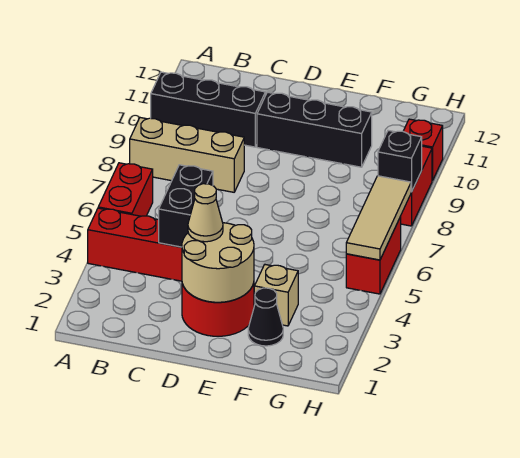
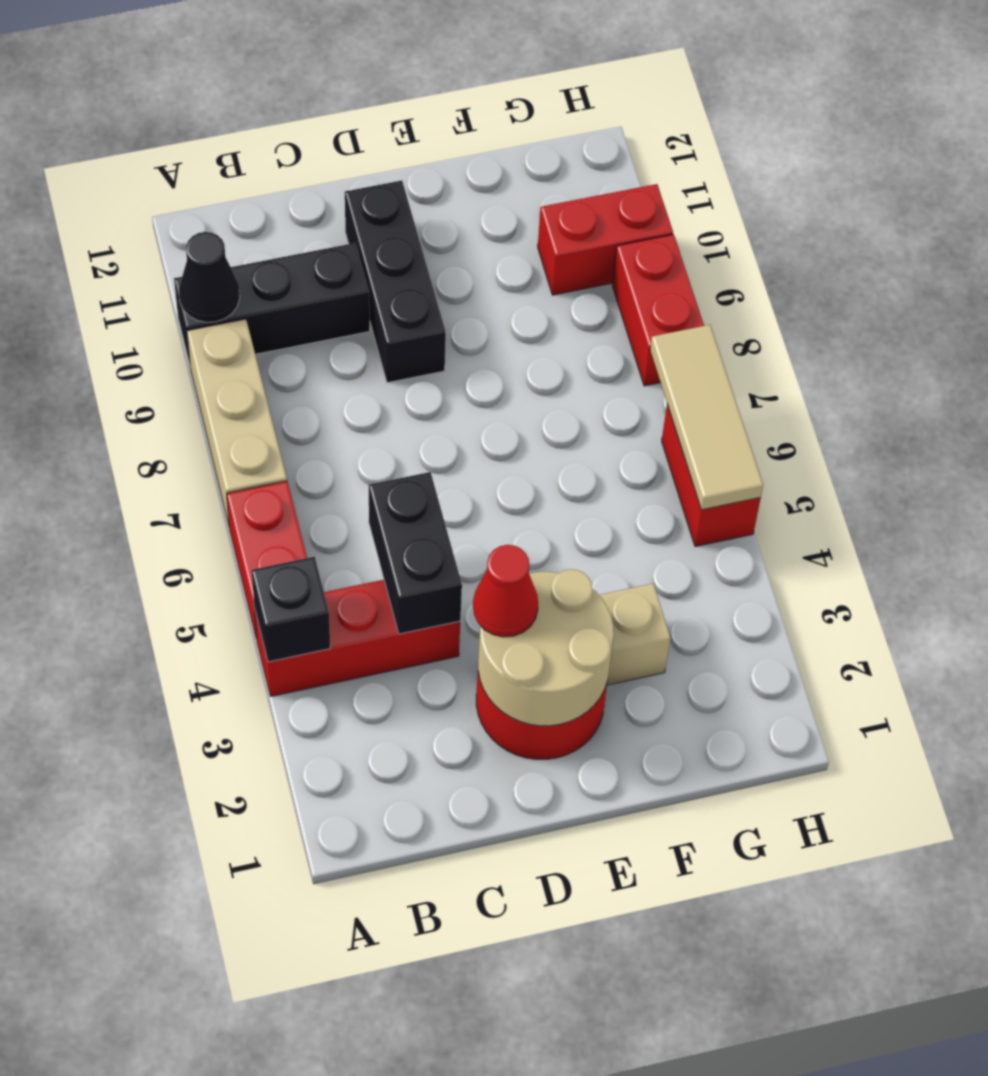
tan brick A8:C8 level 1 -> tan brick A7:A9 level 1
tan cone D3 level 3 -> red cone D3 level 3
black brick D10:F10 level 1 -> black brick D9:D11 level 1
black cone F2 level 1 -> black cone A10 level 2
black brick H8 level 2 -> black brick A4 level 2
red brick H10 level 1 -> red brick G10:H10 level 1

